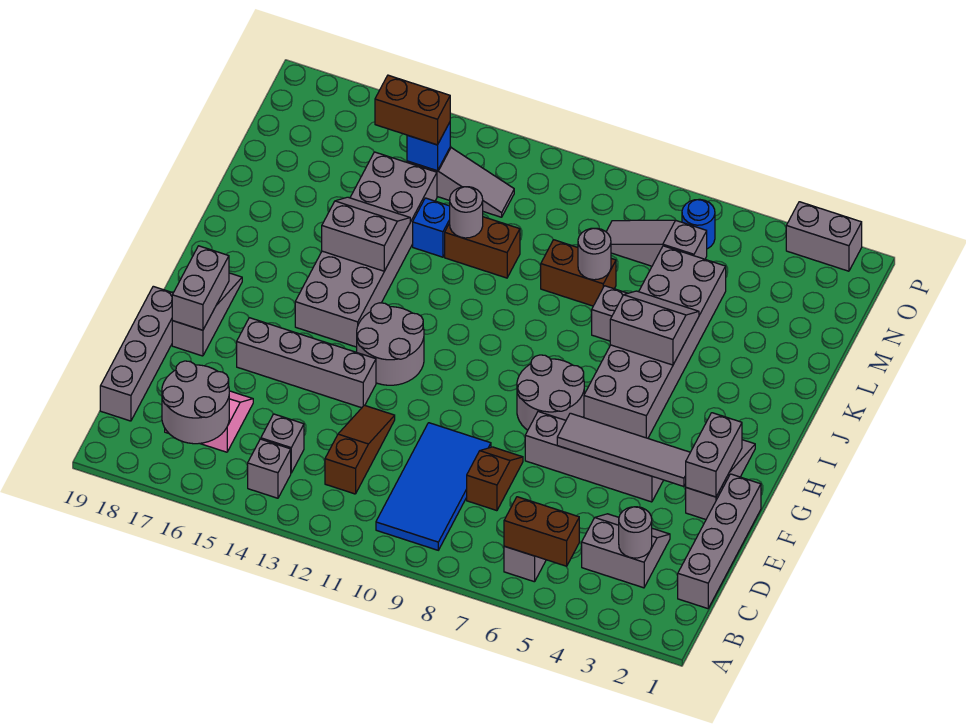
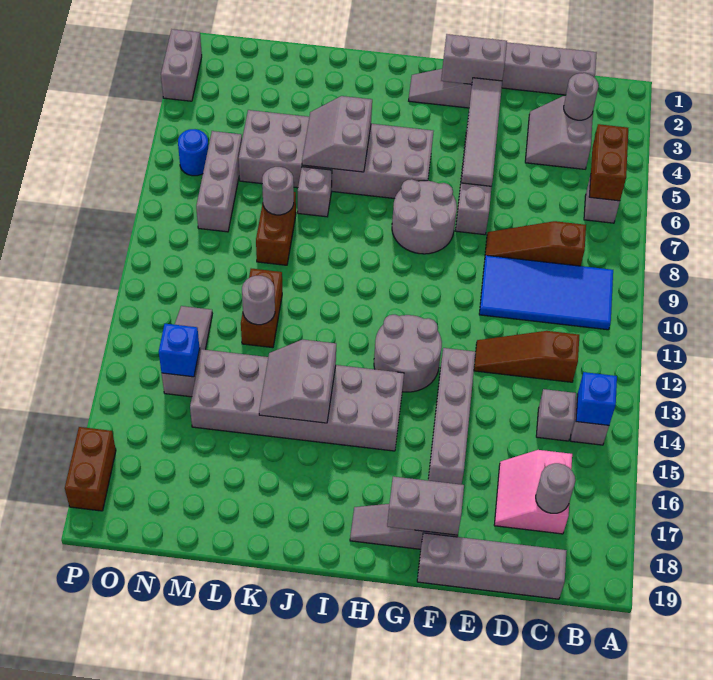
grey round brick B16:C17 level 2 -> grey round brick C17 level 2
brown slope D8:E8 level 1 top D -> brown slope C8:E8 level 1 top C
blue brick L13 level 1 -> blue brick B14 level 2
grey slope N6:N8 level 1 top 6 -> grey brick N6:N8 level 1
brown brick N14:N15 level 3 -> brown brick P17:P18 level 1

